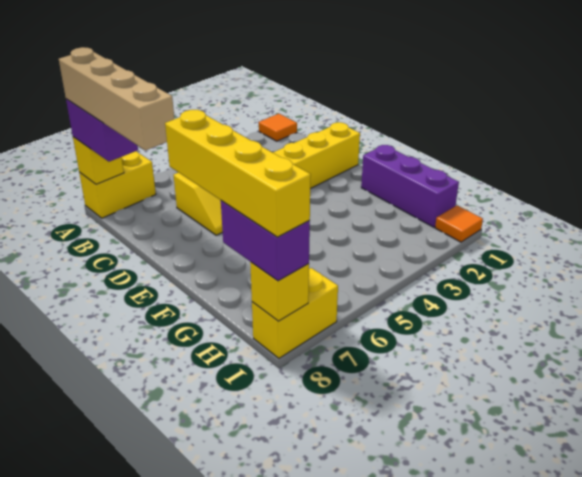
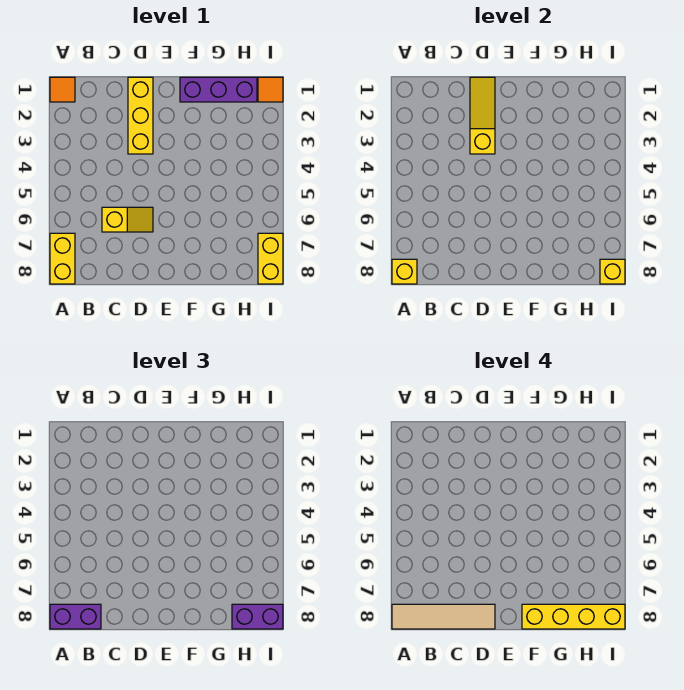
tan brick A8:D8 level 4 -> tan tile A8:D8 level 4
none -> yellow slope D1:D3 level 2 top 3

